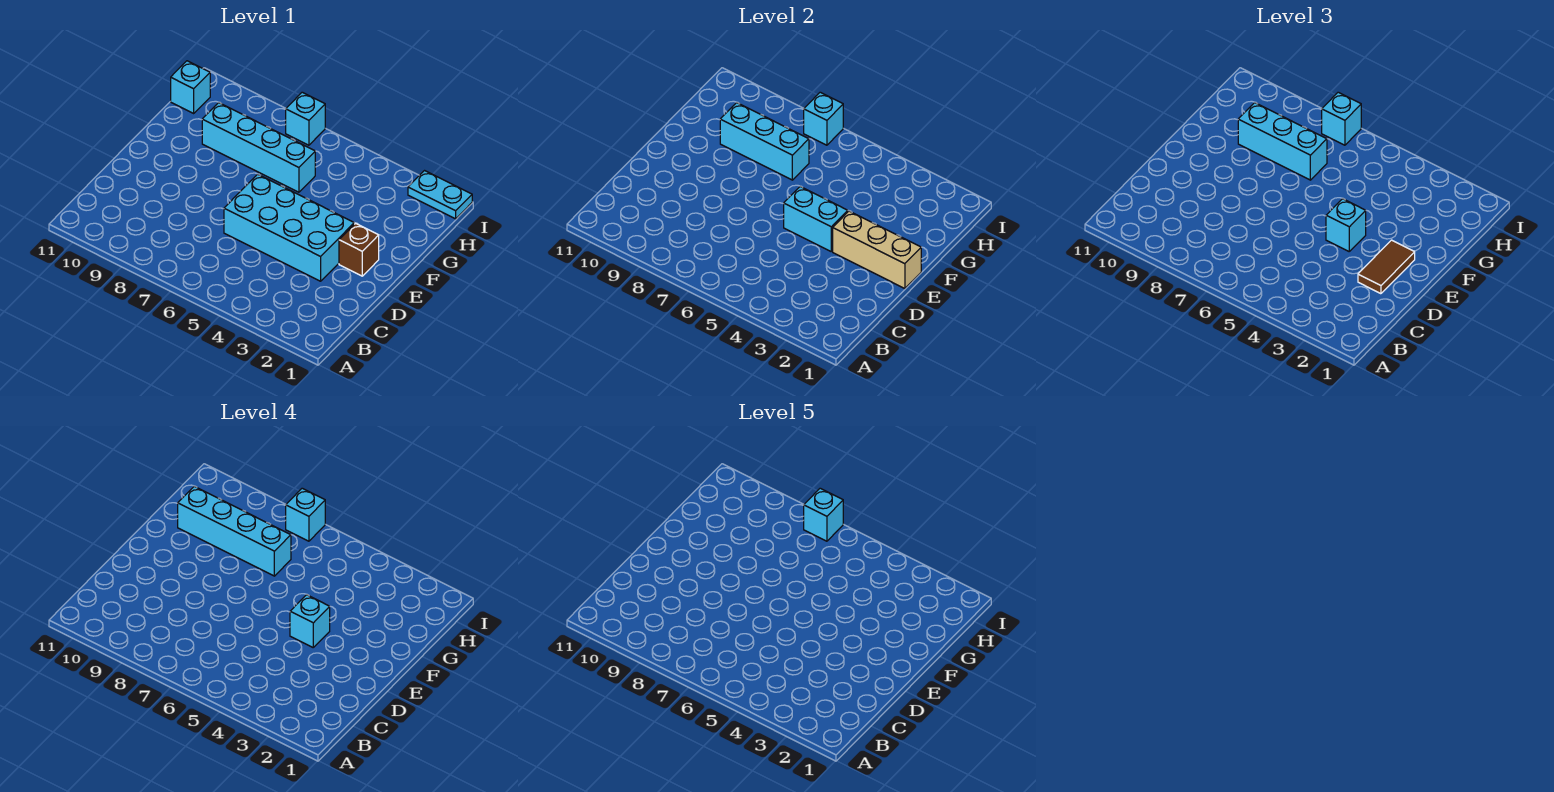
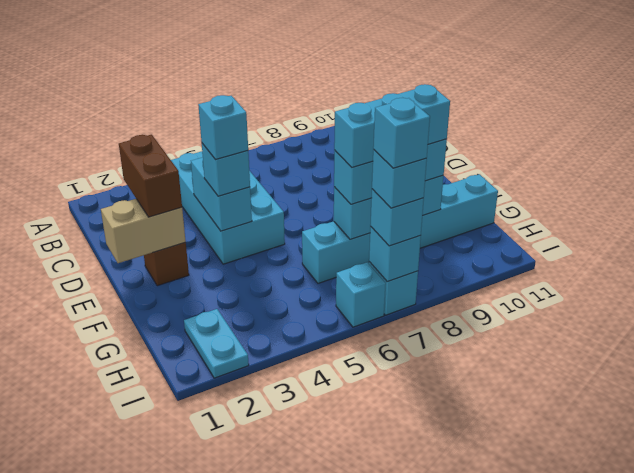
brown tile D2:E2 level 3 -> brown brick D2:E2 level 3
cyan brick D3:E6 level 1 -> cyan brick B4:E5 level 1
tan brick E1:E3 level 2 -> tan brick E1:E2 level 2
cyan brick E4:E5 level 2 -> cyan brick D4:E4 level 2
cyan brick G6:G9 level 1 -> cyan brick G6:G11 level 1
cyan brick G7:G10 level 4 -> cyan brick G7:G9 level 4
cyan brick H11 level 1 -> cyan brick I6 level 1
cyan plate I1:I2 level 1 -> cyan plate H2:I2 level 1

